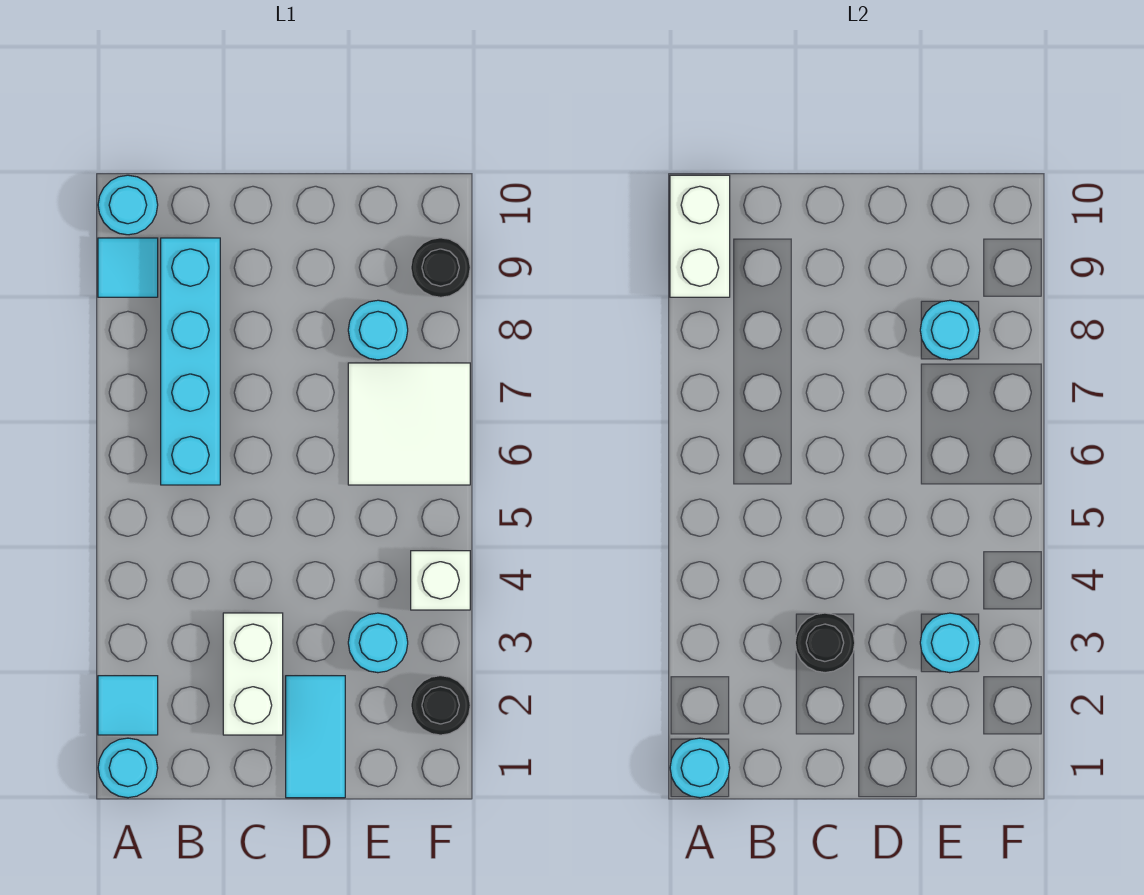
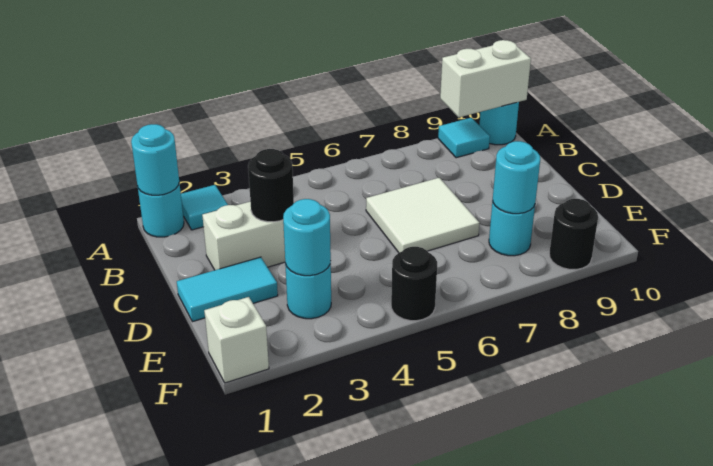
cyan brick B6:B9 level 1 -> none
white tile E6:F7 level 1 -> white tile C6:D7 level 1
black round brick F2 level 1 -> black round brick F5 level 1
white brick F4 level 1 -> white brick F1 level 1

